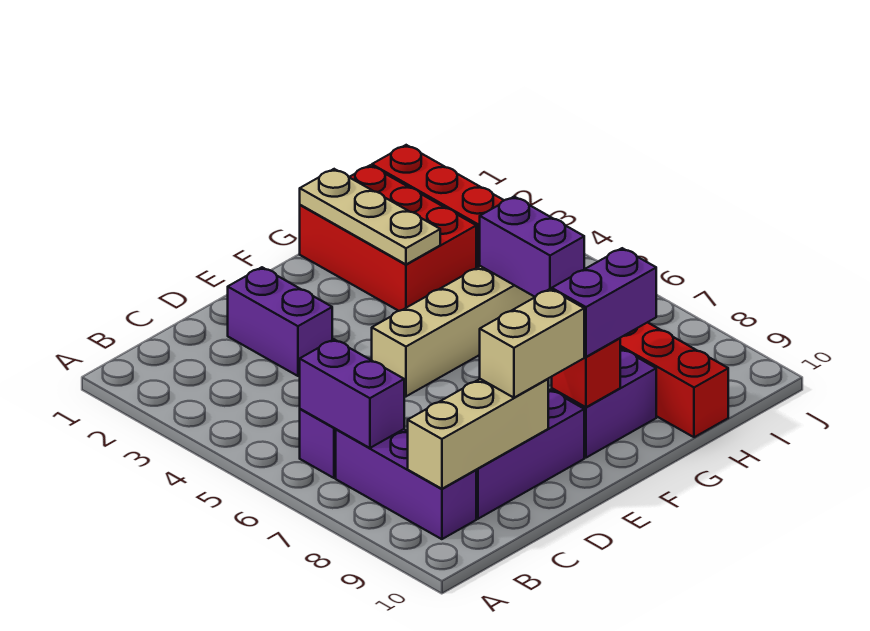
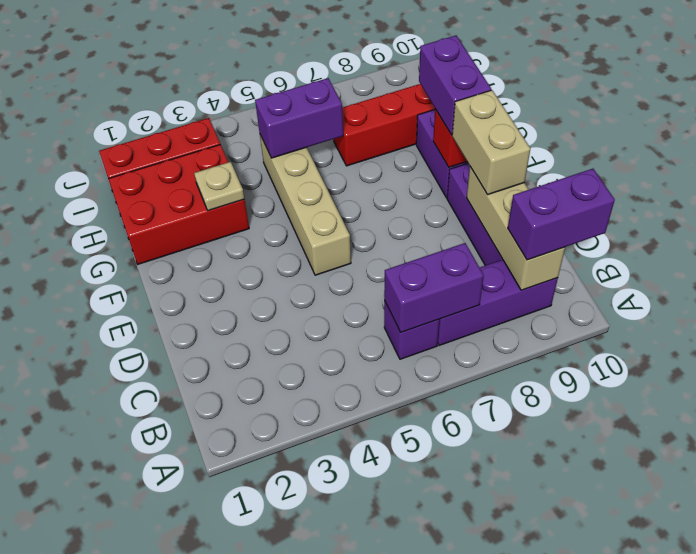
purple brick D2:D3 level 1 -> purple brick B9:B10 level 3
tan plate G1:G3 level 2 -> tan plate G3 level 2

